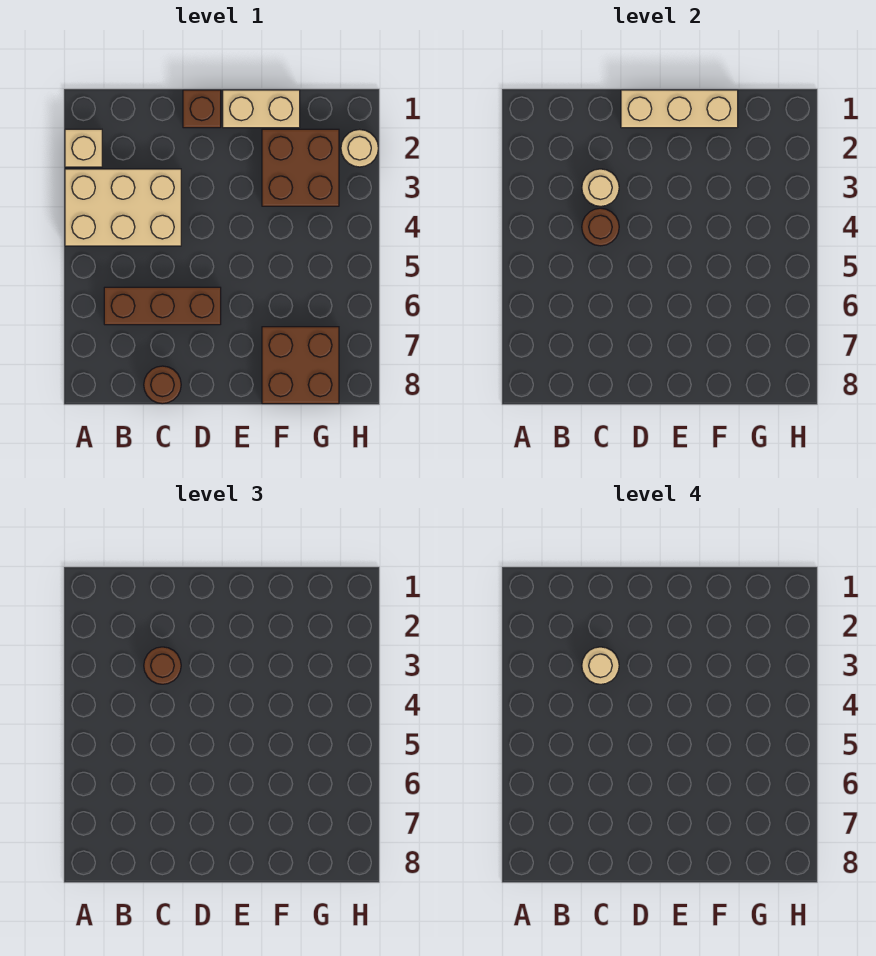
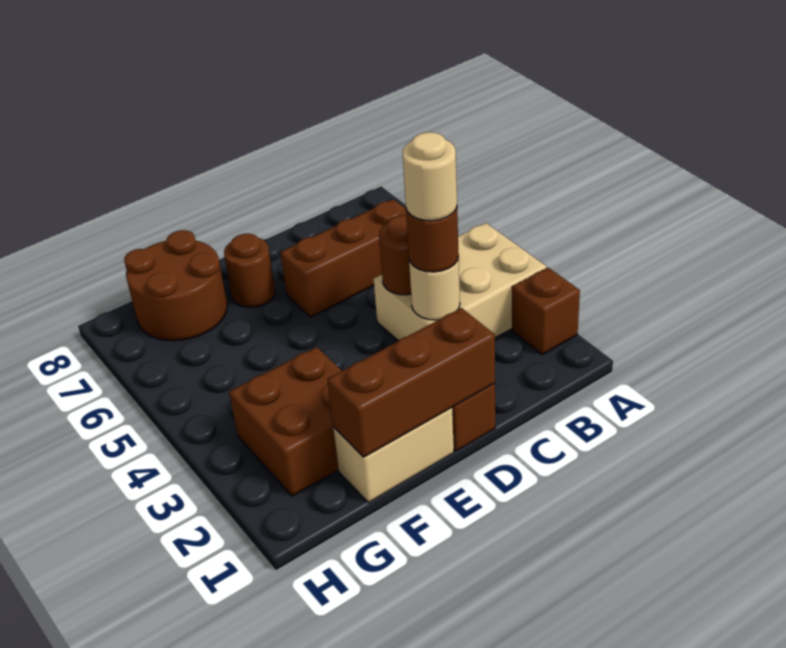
tan brick A2 level 1 -> brown brick A2 level 1
brown round brick C8 level 1 -> brown round brick E7 level 1
tan brick D1:F1 level 2 -> brown brick D1:F1 level 2
brown brick F7:G8 level 1 -> brown round brick F7:G8 level 1
tan round brick H2 level 1 -> none

